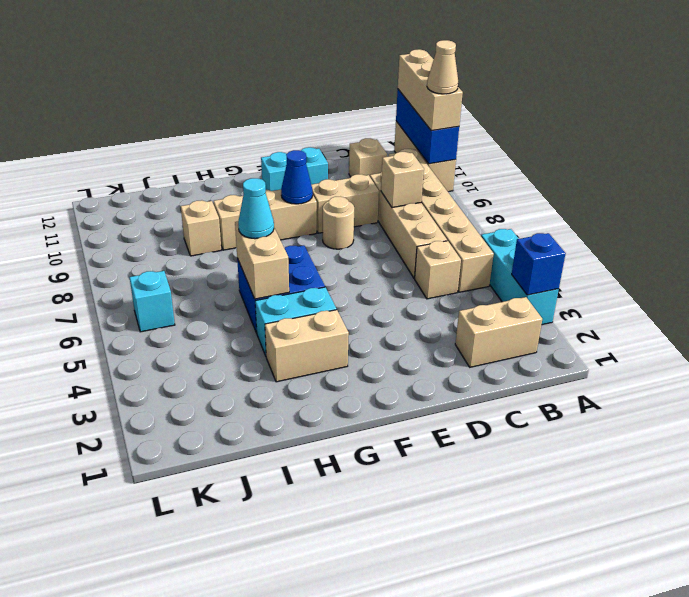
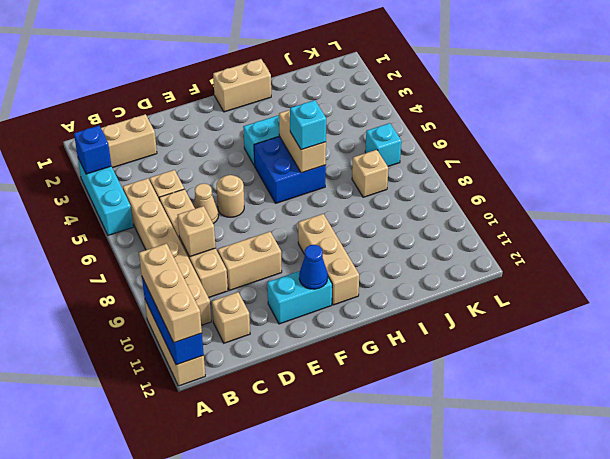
tan cone A10 level 4 -> tan cone D6 level 1
tan round brick E8 level 1 -> tan round brick E6 level 1
tan brick F9:H9 level 1 -> tan brick G9:G11 level 1
blue cone F9 level 2 -> blue cone F11 level 2
tan brick G3:H3 level 1 -> tan brick G1:H1 level 1
cyan cone H6 level 3 -> cyan brick H6 level 3
tan brick I9 level 1 -> tan brick J7 level 1

